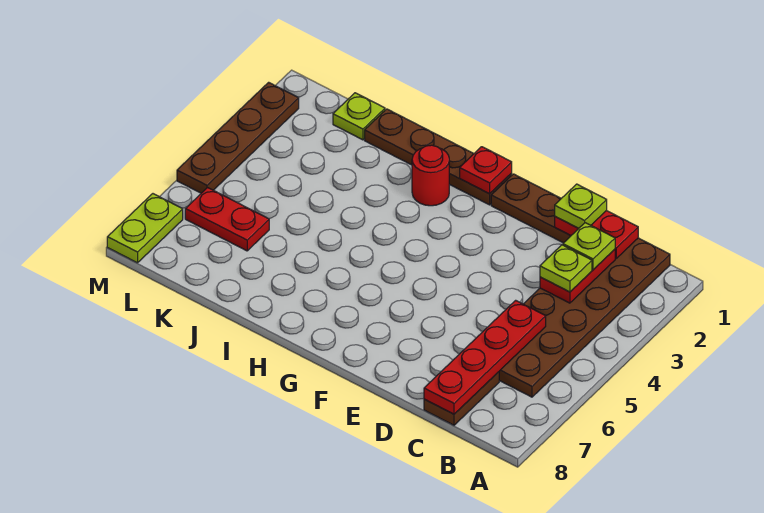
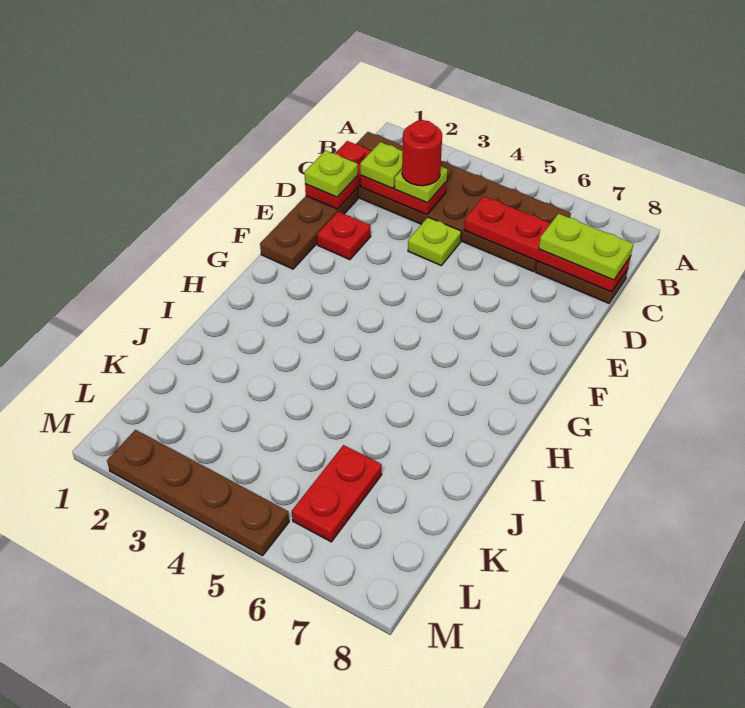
brown plate G1:J1 level 1 -> none
red plate G1 level 2 -> red plate E2 level 1
red round brick H2 level 1 -> red round brick C3 level 4
lime plate K1 level 1 -> lime plate D4 level 1
lime plate M7:M8 level 1 -> lime plate C7:C8 level 3

